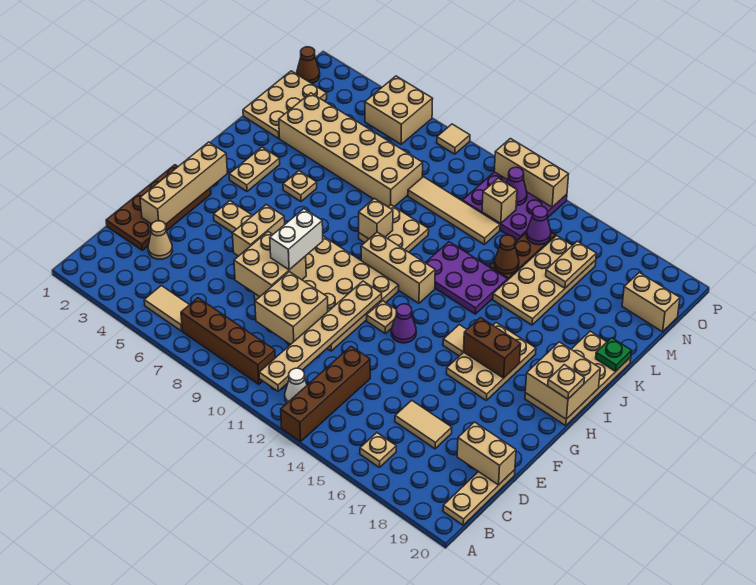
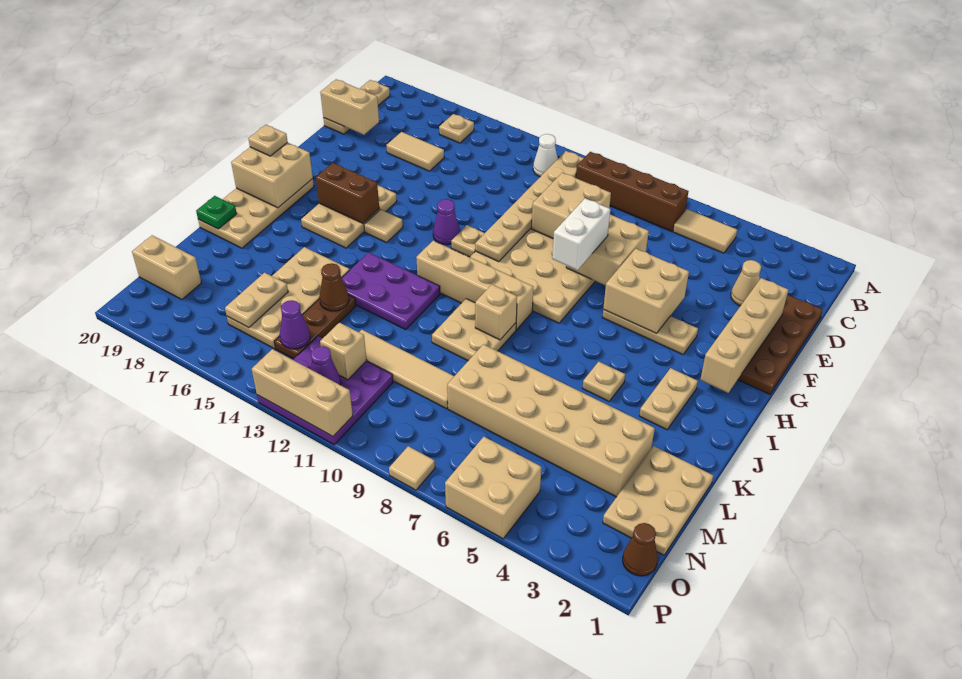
brown brick A13:D13 level 1 -> none
tan brick F6:G6 level 2 -> tan brick F5:G6 level 2
tan brick I10:I12 level 1 -> tan brick I9:I12 level 1

